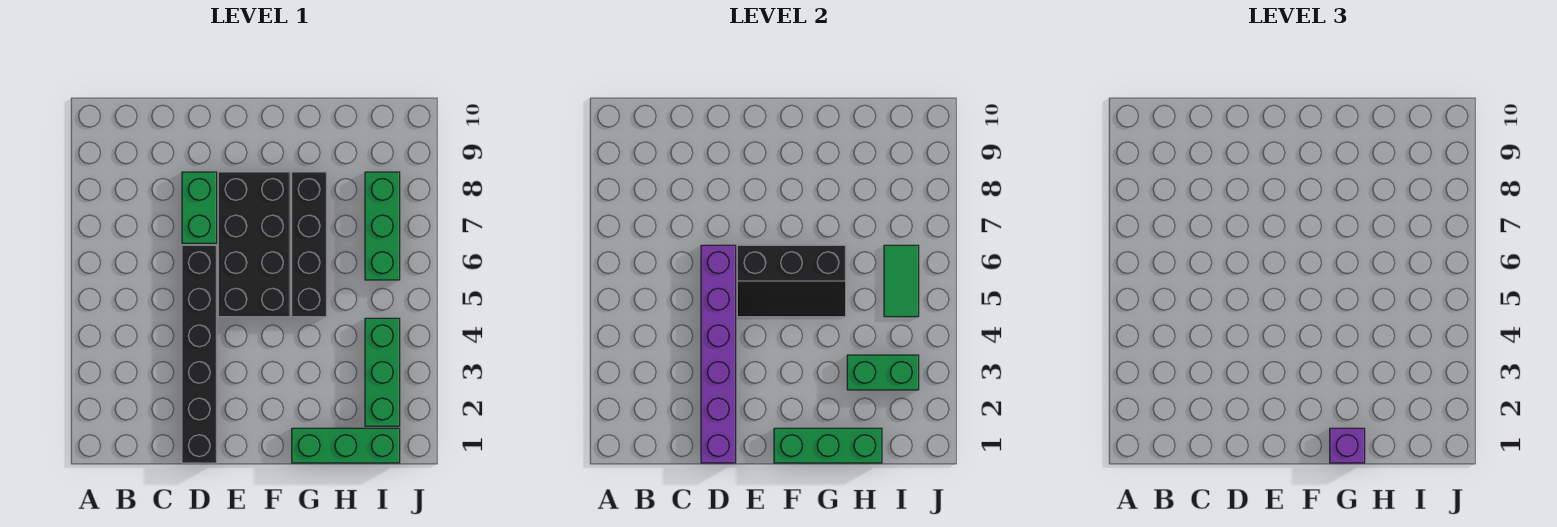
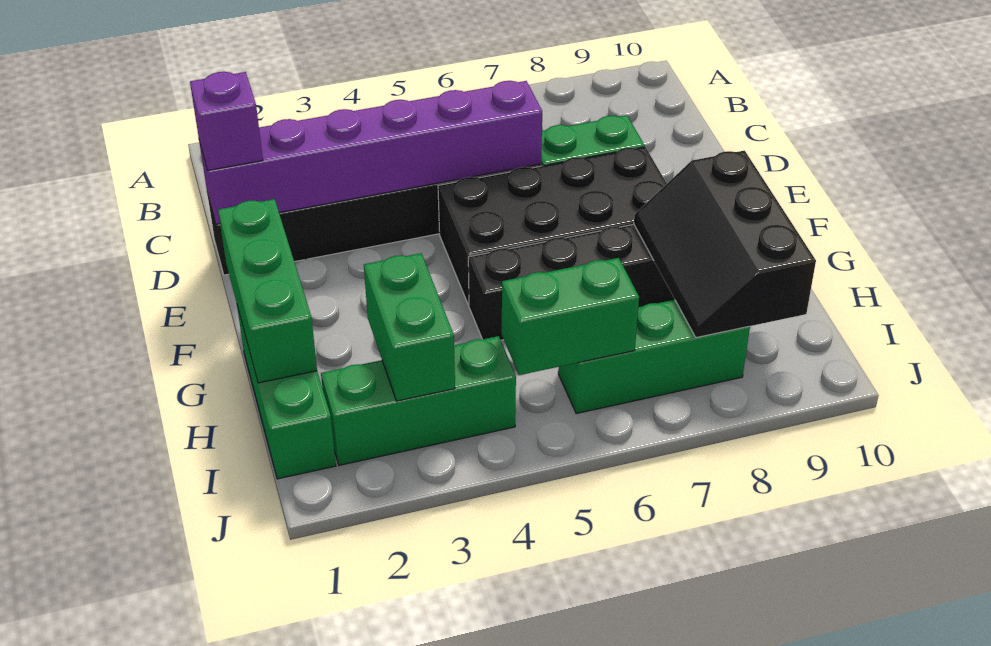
black slope E5:G6 level 2 top 6 -> black slope G8:I9 level 2 top 9
purple brick G1 level 3 -> purple brick D1 level 3
green tile I5:I6 level 2 -> green brick I5:I6 level 2

